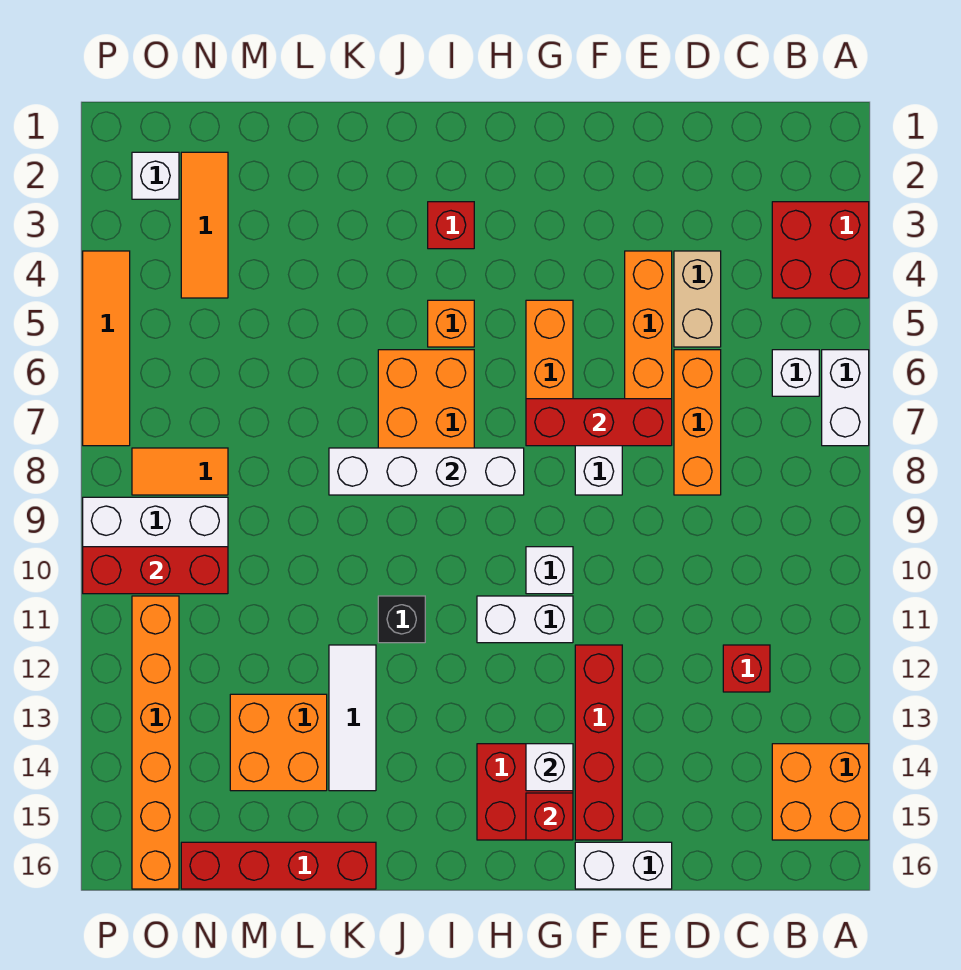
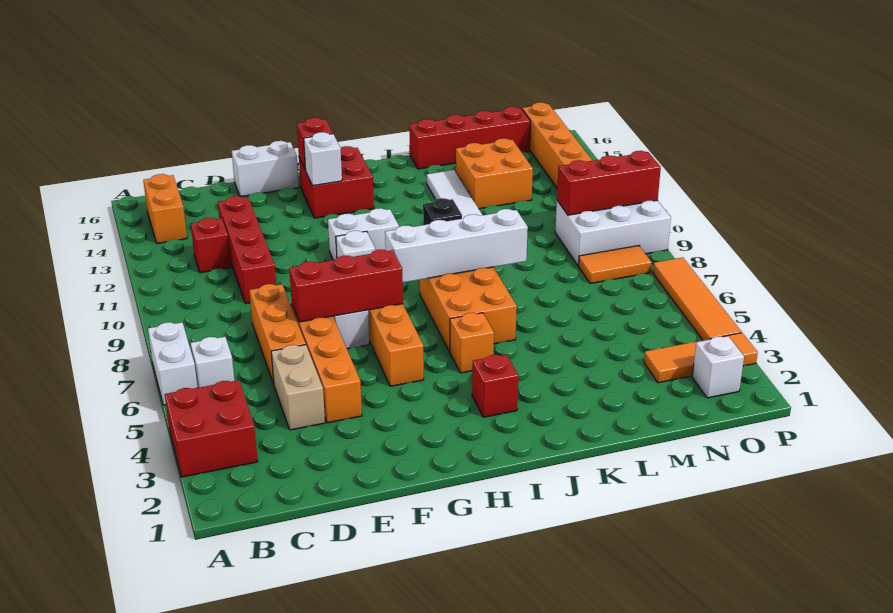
orange brick A14:B15 level 1 -> orange brick B14:B15 level 1
red brick F12:F15 level 1 -> red brick D10:D13 level 1
orange tile N2:N4 level 1 -> orange tile N3:P3 level 1

